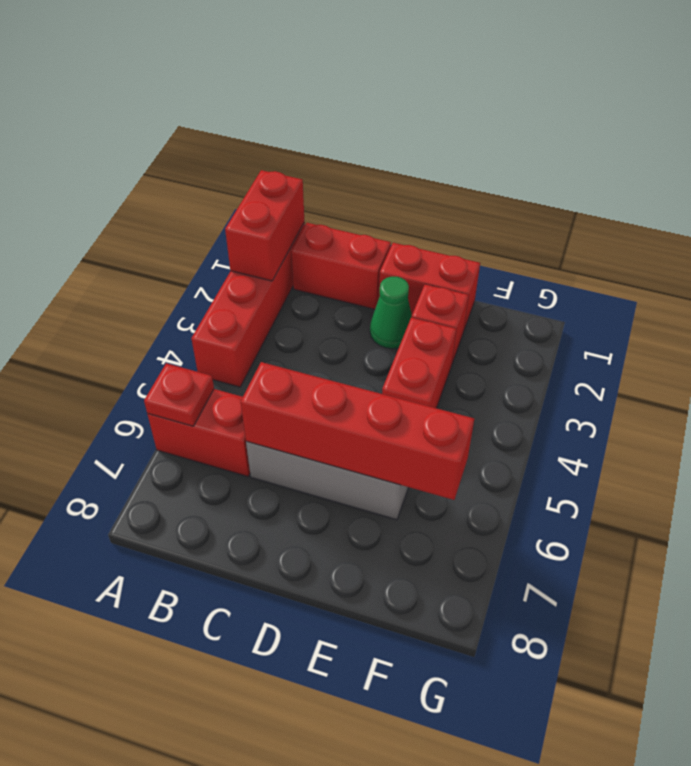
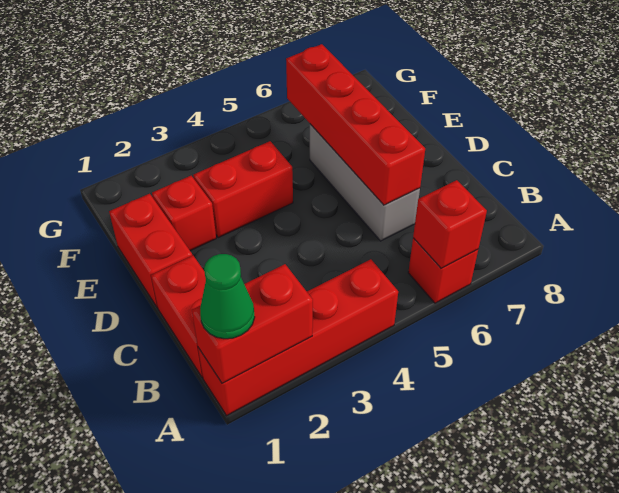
red brick A6:B6 level 1 -> red brick A6 level 1
red plate A6 level 2 -> red brick A6 level 2
green cone D2 level 1 -> green cone A1 level 3

